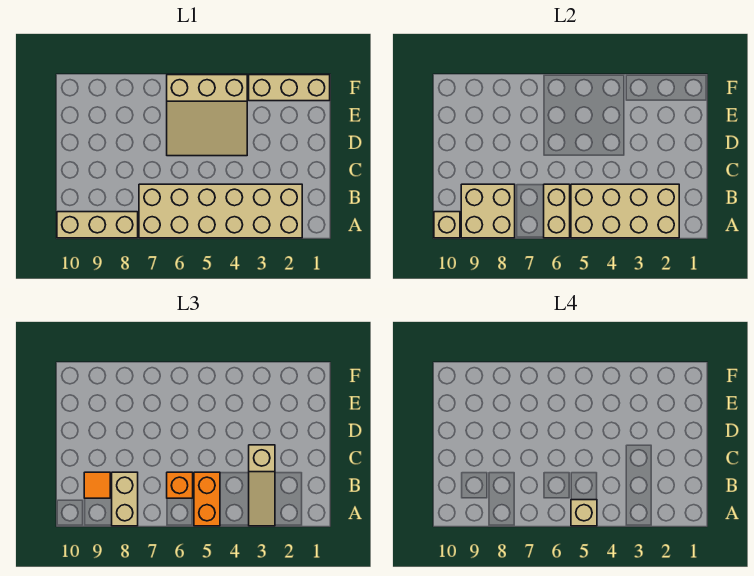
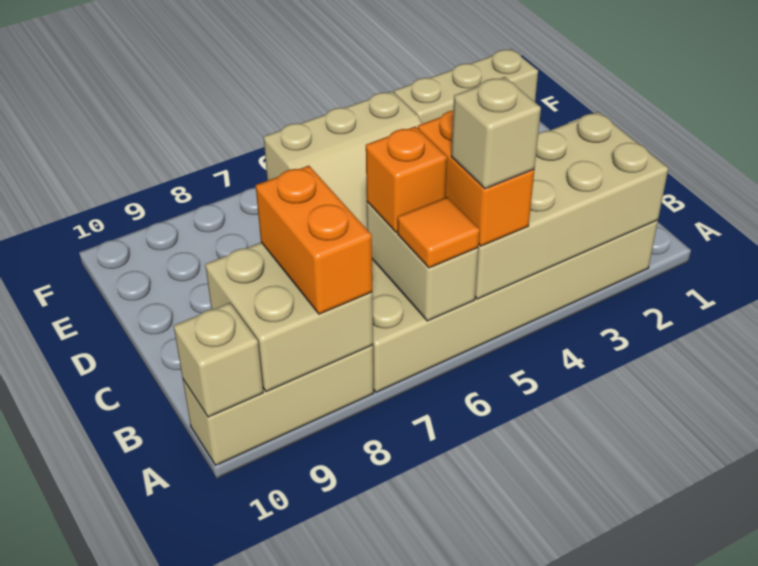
tan slope A3:C3 level 3 top C -> none
tan brick A8:B8 level 3 -> orange brick A8:B8 level 3
orange tile B9 level 3 -> orange tile A6 level 3

